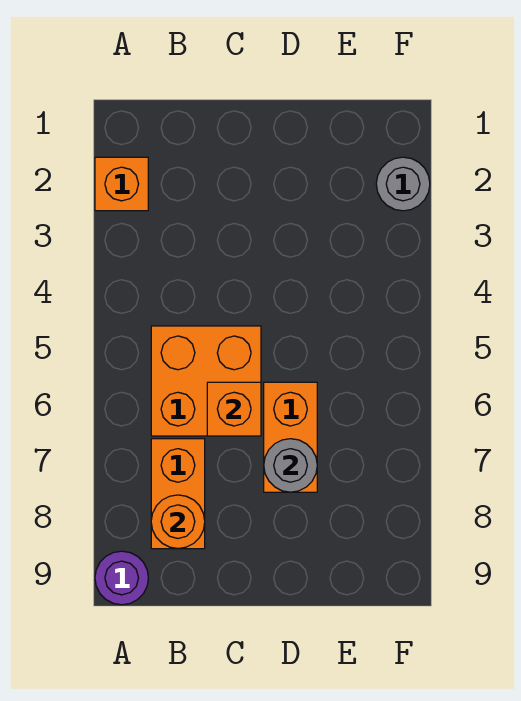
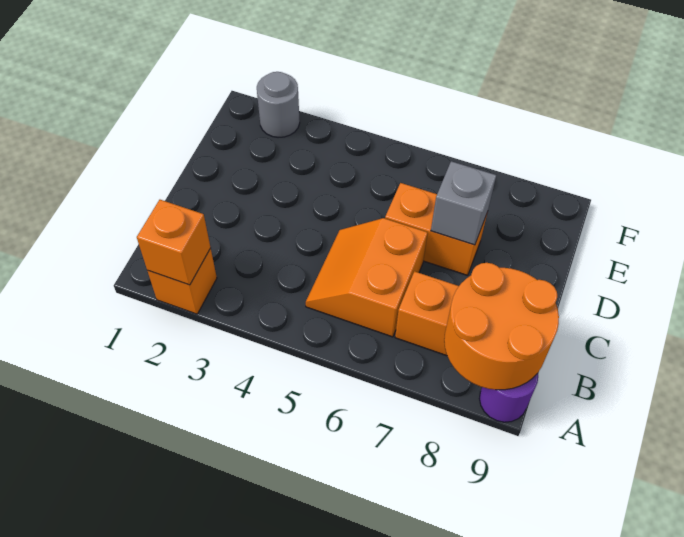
orange brick B5:C6 level 1 -> orange slope B5:C6 level 1 top 6
orange round brick B8 level 2 -> orange round brick A8:B9 level 2
orange brick C6 level 2 -> orange brick A2 level 2
grey round brick D7 level 2 -> grey brick D7 level 2

